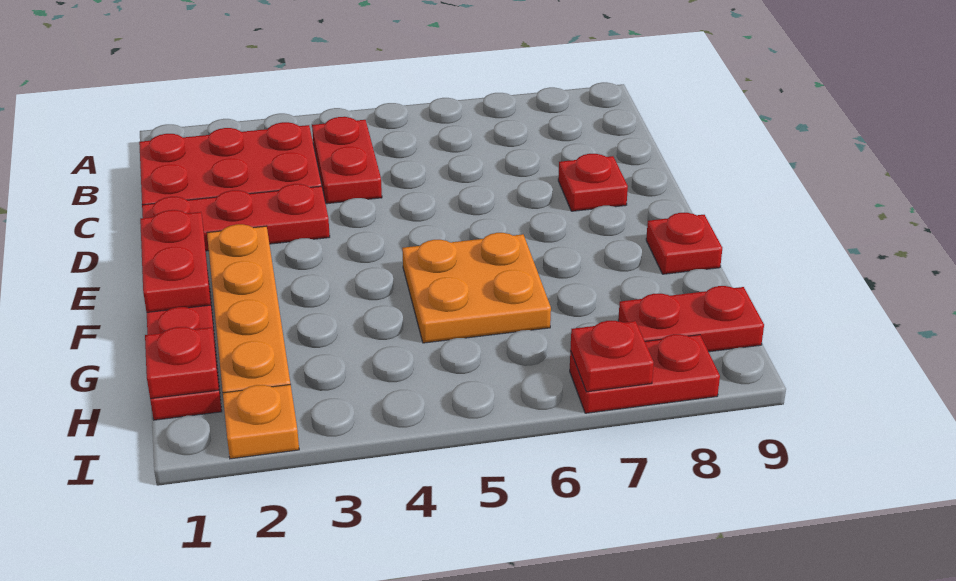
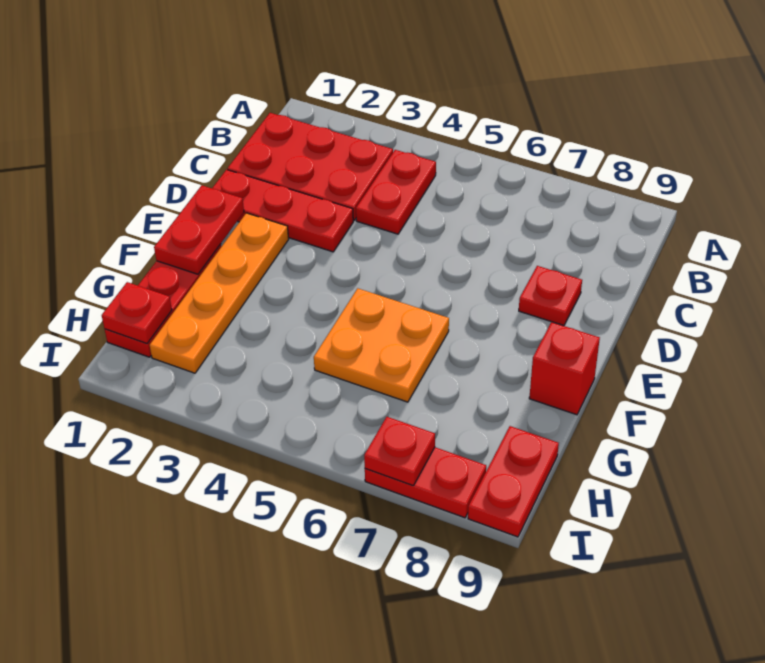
red plate F9 level 1 -> red brick F9 level 1
red plate H8:H9 level 1 -> red plate H9:I9 level 1
orange plate I2 level 1 -> none

